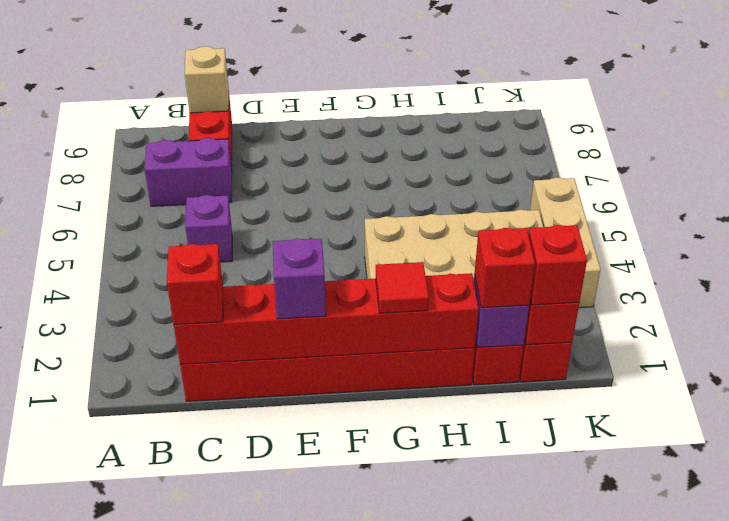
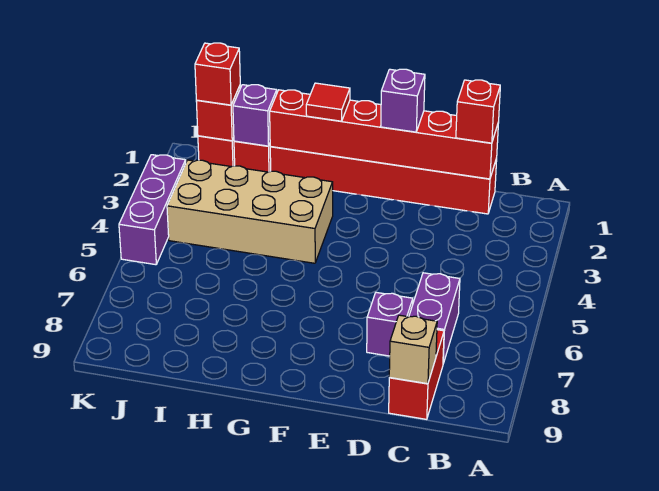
purple brick B7:C7 level 1 -> purple brick C6:C7 level 1
purple brick C5 level 1 -> purple brick D7 level 1
red brick I1 level 3 -> none
tan brick K3:K5 level 1 -> purple brick K3:K5 level 1

